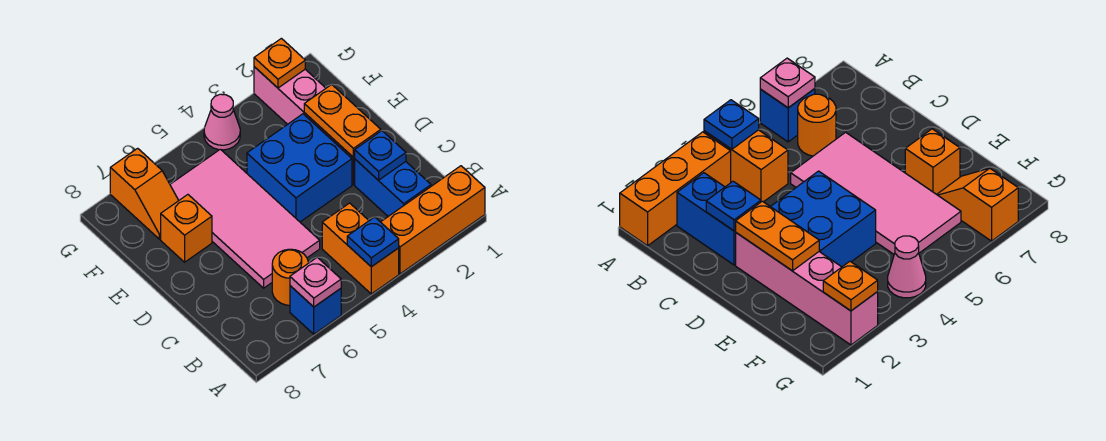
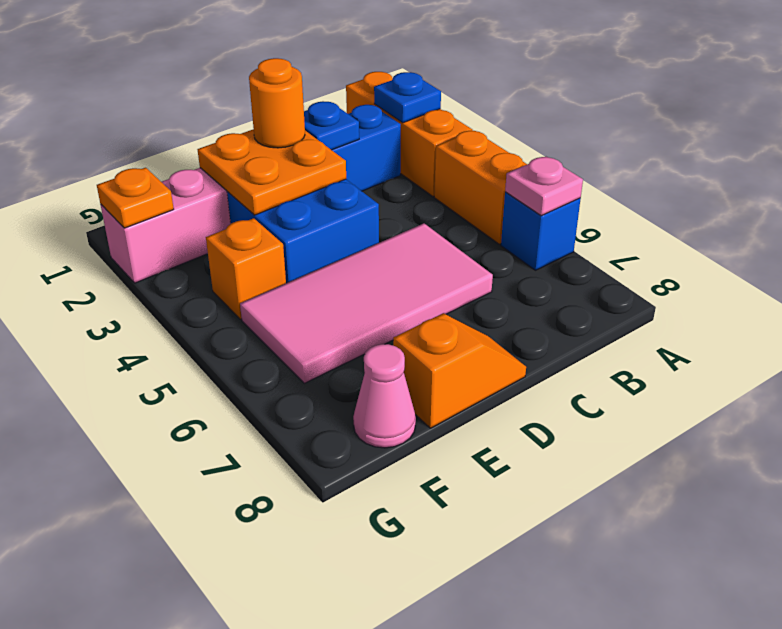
orange brick A4:B4 level 1 -> orange brick A4:A5 level 1
blue plate A4 level 2 -> blue plate A2 level 2
orange round brick B6 level 1 -> orange round brick D2 level 3
orange plate D2:E2 level 2 -> orange plate D2:E3 level 2
orange brick E7 level 1 -> orange brick F4 level 1
orange slope F7:G7 level 1 top G -> orange slope D8:E8 level 1 top E
pink cone G4 level 1 -> pink cone F8 level 1

